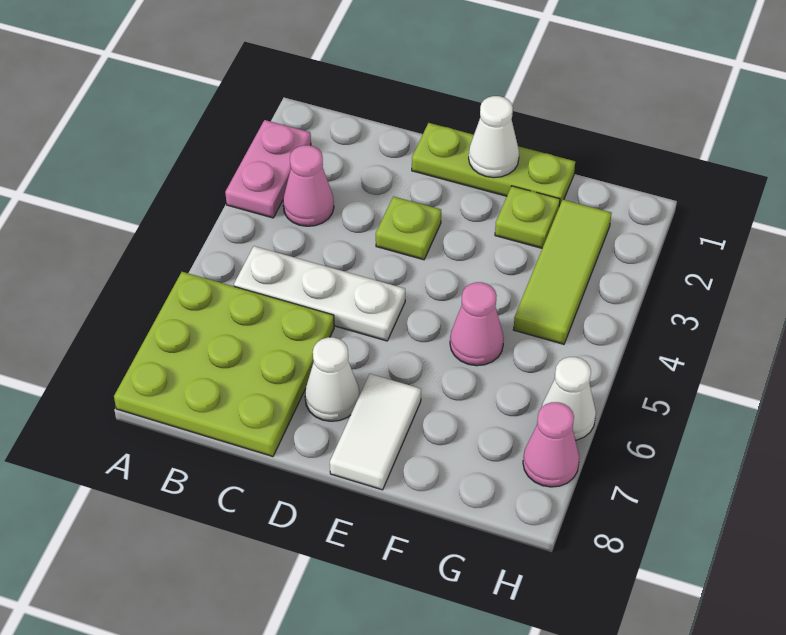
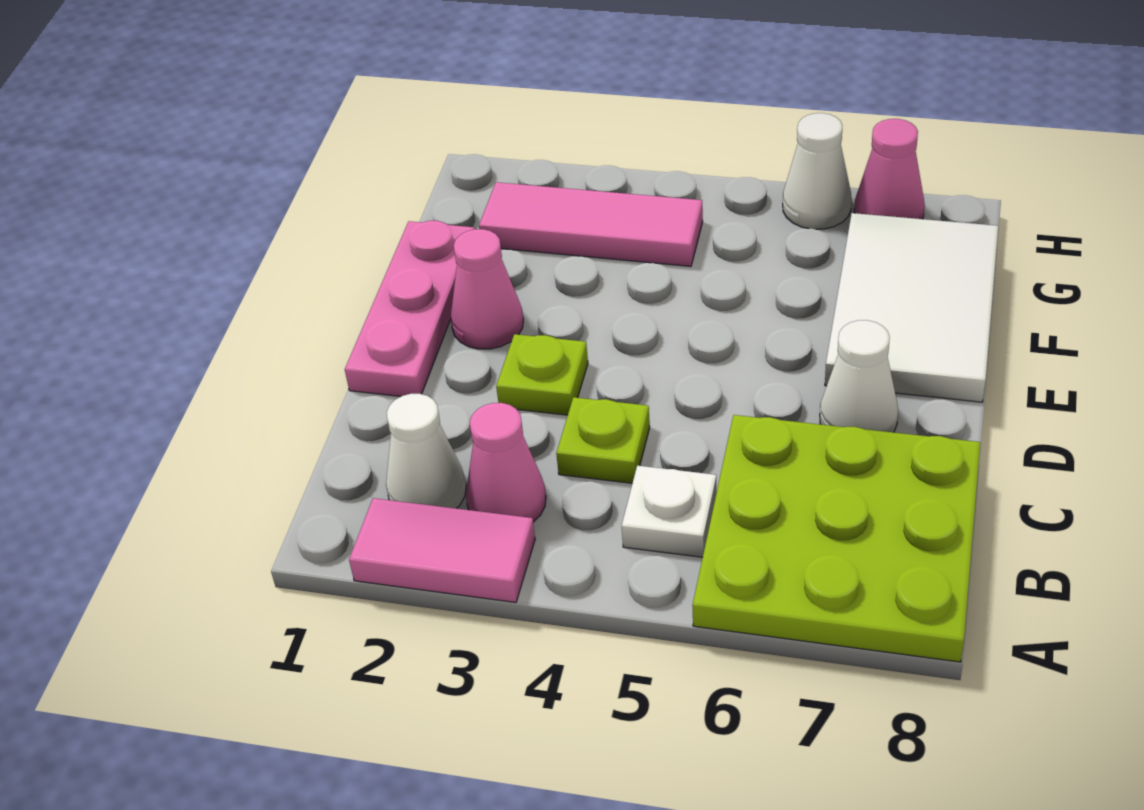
pink plate A2:A3 level 1 -> pink tile A2:A3 level 1
white plate B5:D5 level 1 -> white plate B5 level 1
lime plate D1:F1 level 1 -> pink plate D1:F1 level 1
white cone E1 level 2 -> white cone B2 level 1
white tile E7:E8 level 1 -> white tile E7:G8 level 1
lime plate F2 level 1 -> lime plate C4 level 1
pink cone F5 level 1 -> pink cone E2 level 1
lime tile G2:G4 level 1 -> pink tile G2:G4 level 1

